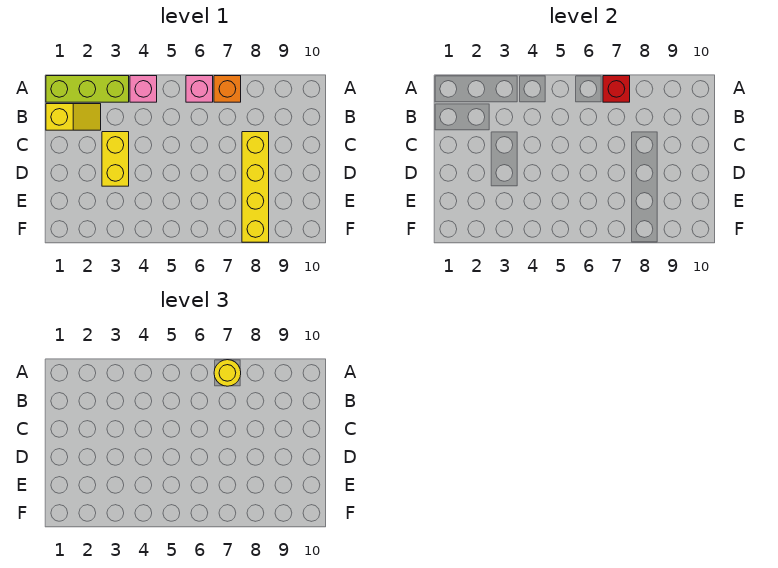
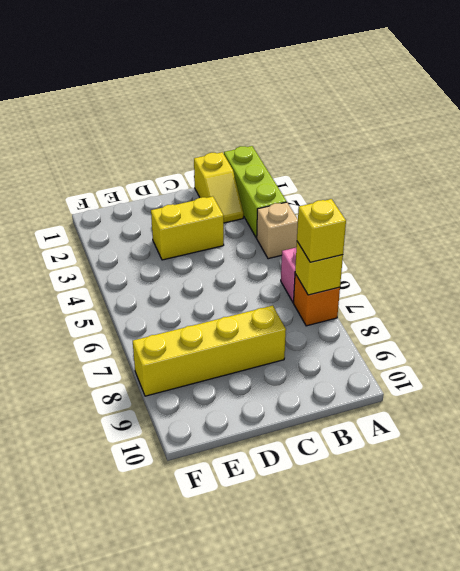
pink brick A4 level 1 -> tan brick A4 level 1
red brick A7 level 2 -> yellow brick A7 level 2
yellow round brick A7 level 3 -> yellow brick A7 level 3

